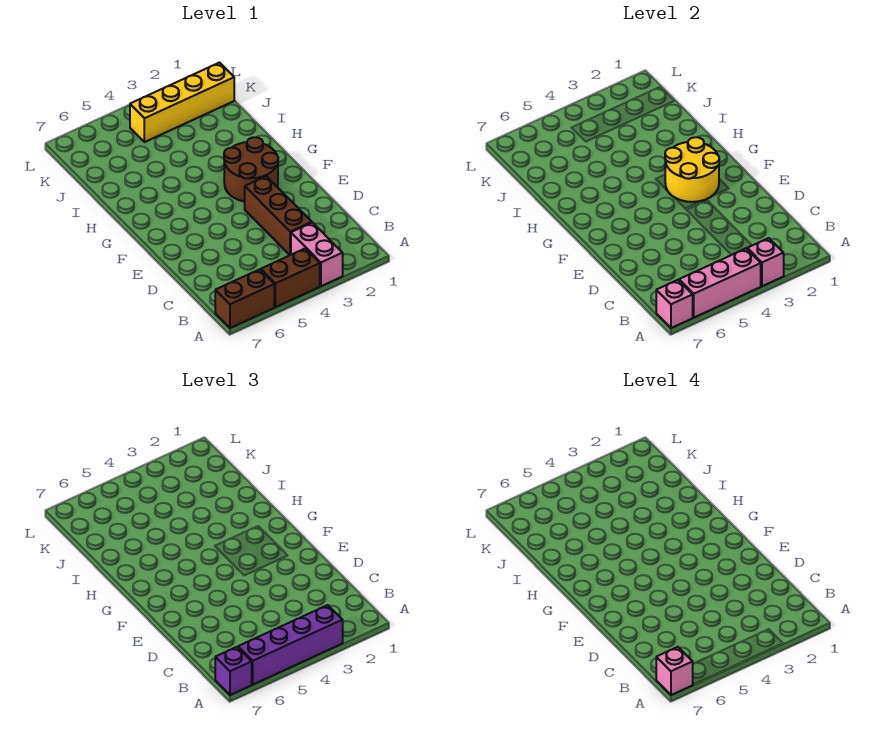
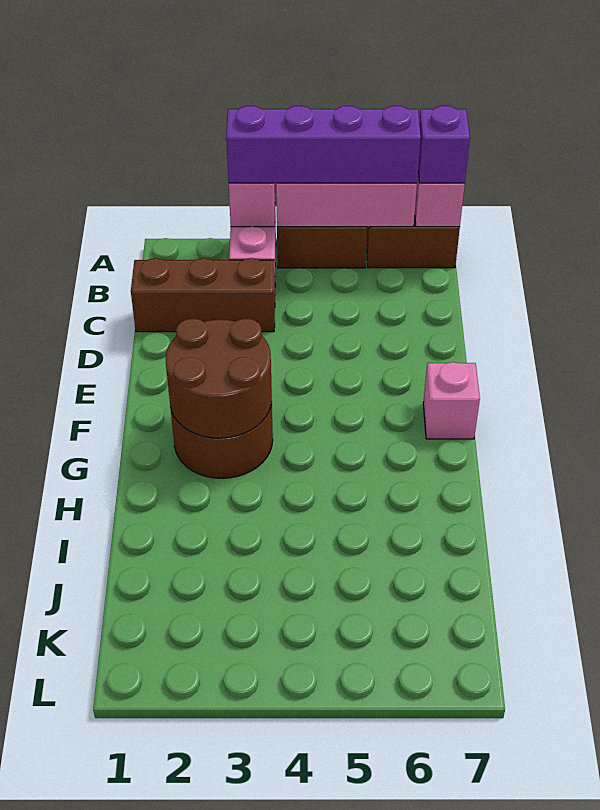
pink brick A7 level 4 -> pink brick F7 level 1
brown brick C3:E3 level 1 -> brown brick C1:C3 level 1
yellow round brick F2:G3 level 2 -> brown round brick F2:G3 level 2
yellow brick K1:K4 level 1 -> none

